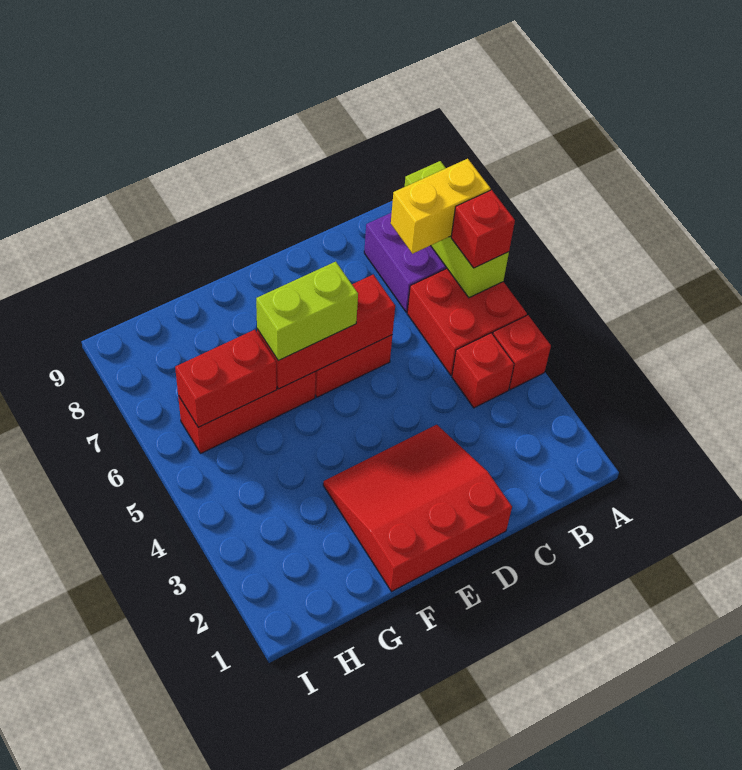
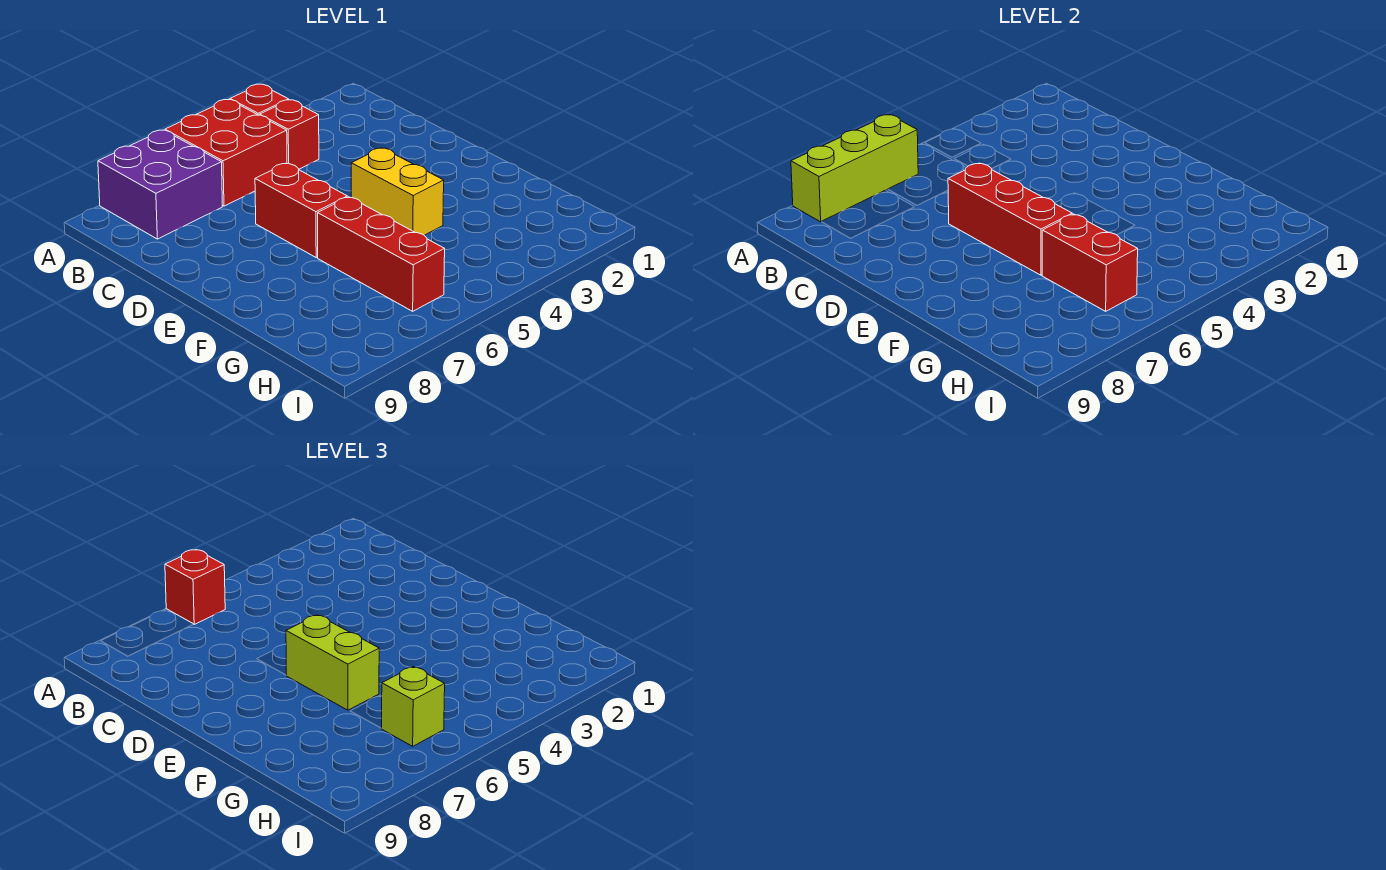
yellow brick A7:B7 level 3 -> yellow brick E4:F4 level 1
red slope D1:F3 level 1 top 1 -> none
none -> lime brick H6 level 3

